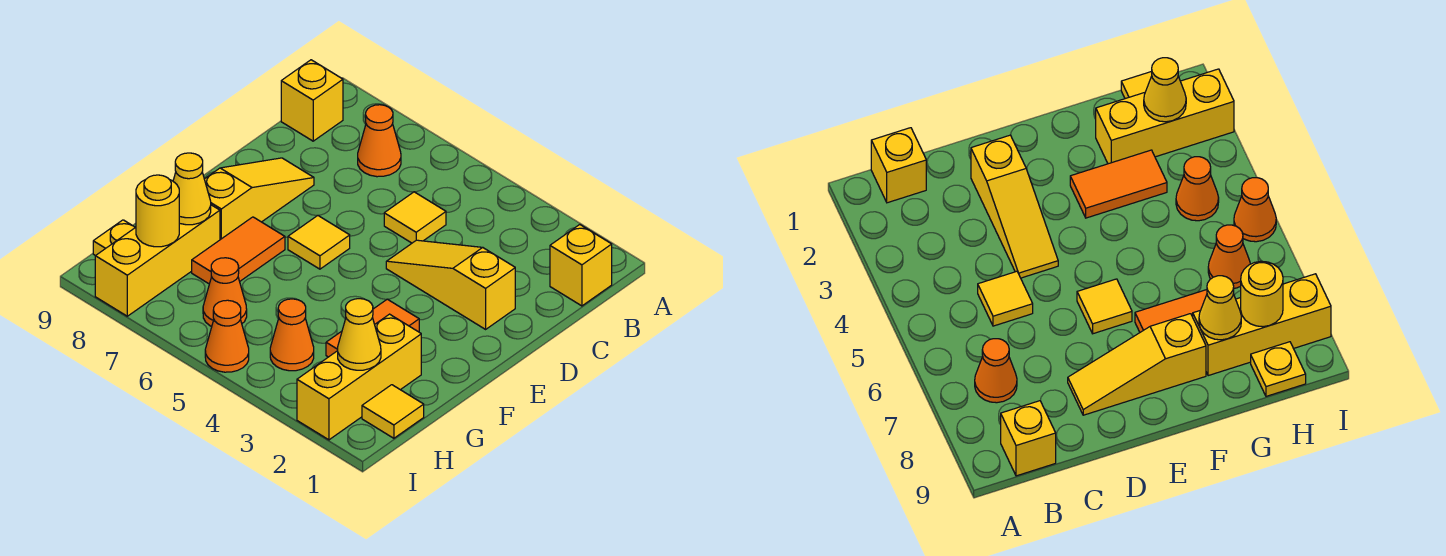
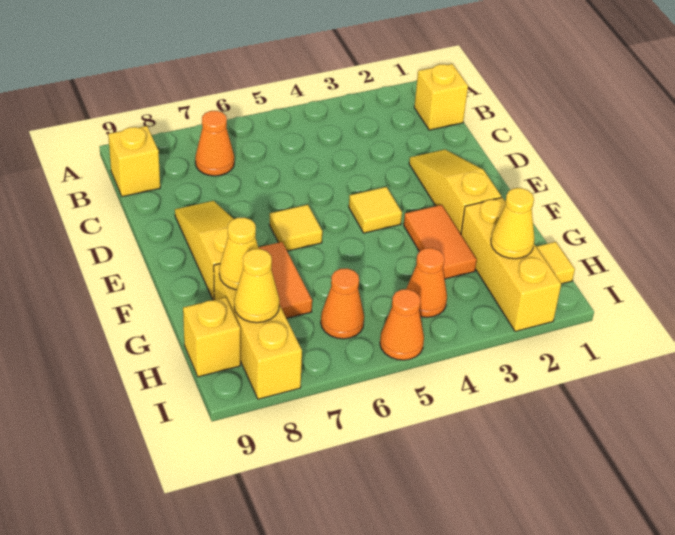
yellow tile C5 level 1 -> yellow tile E4 level 1
yellow slope D2:D4 level 1 top 2 -> yellow slope D2:F2 level 1 top F
yellow round brick H8 level 2 -> yellow cone H8 level 2
yellow plate H9 level 1 -> yellow brick H9 level 1

